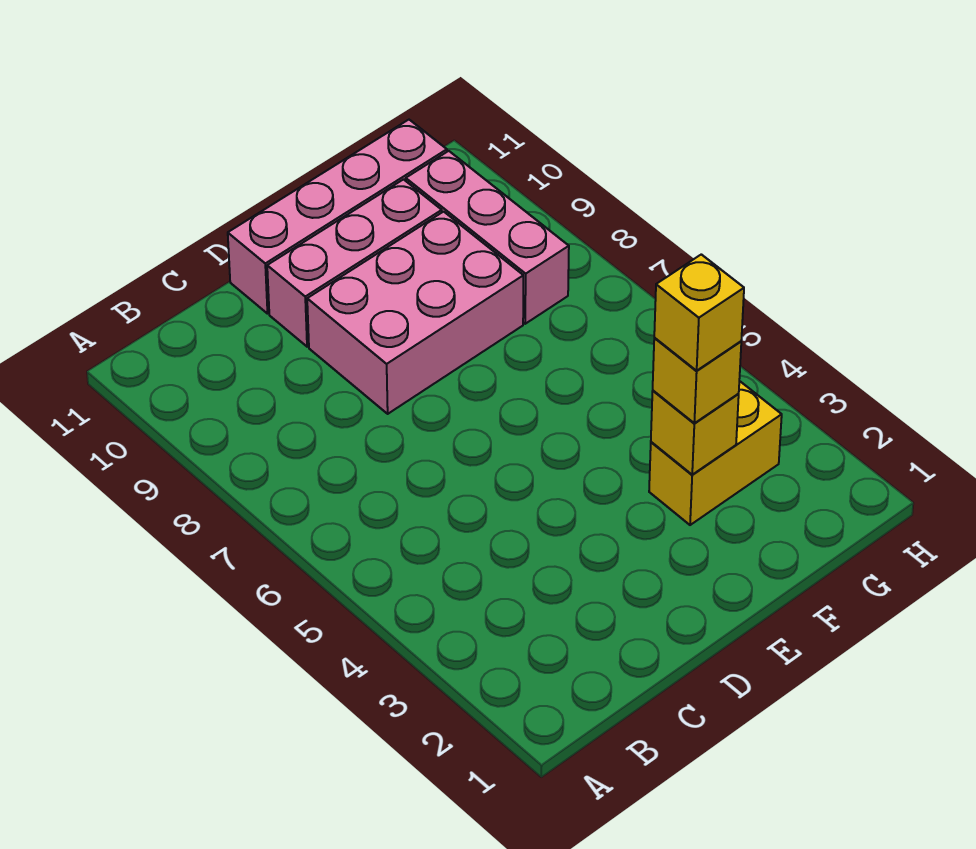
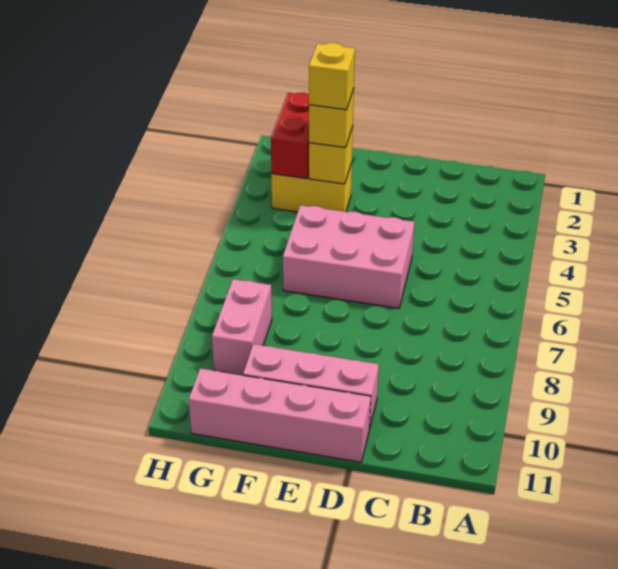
pink brick D8:F9 level 1 -> pink brick D5:F6 level 1
none -> red brick G2:G3 level 2
pink brick G8:G10 level 1 -> pink brick G8:G9 level 1

